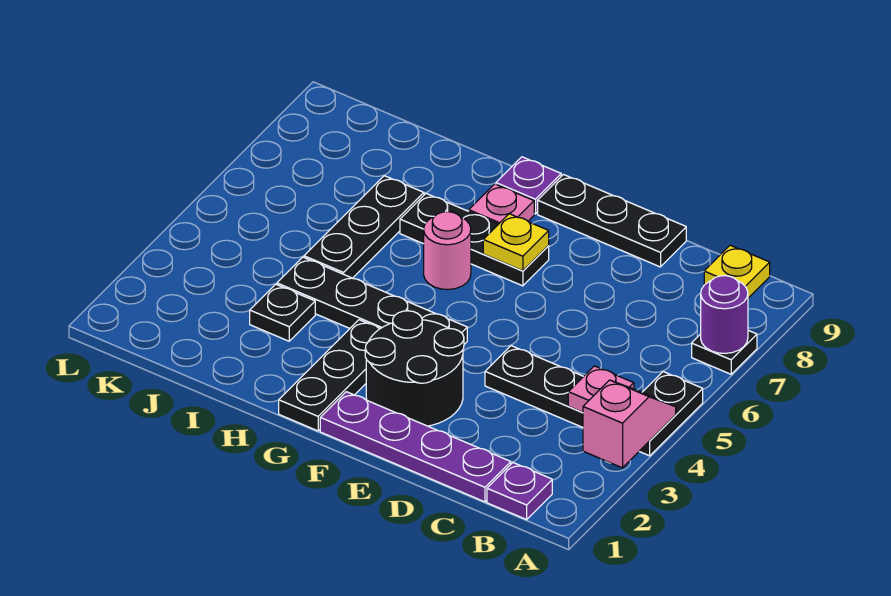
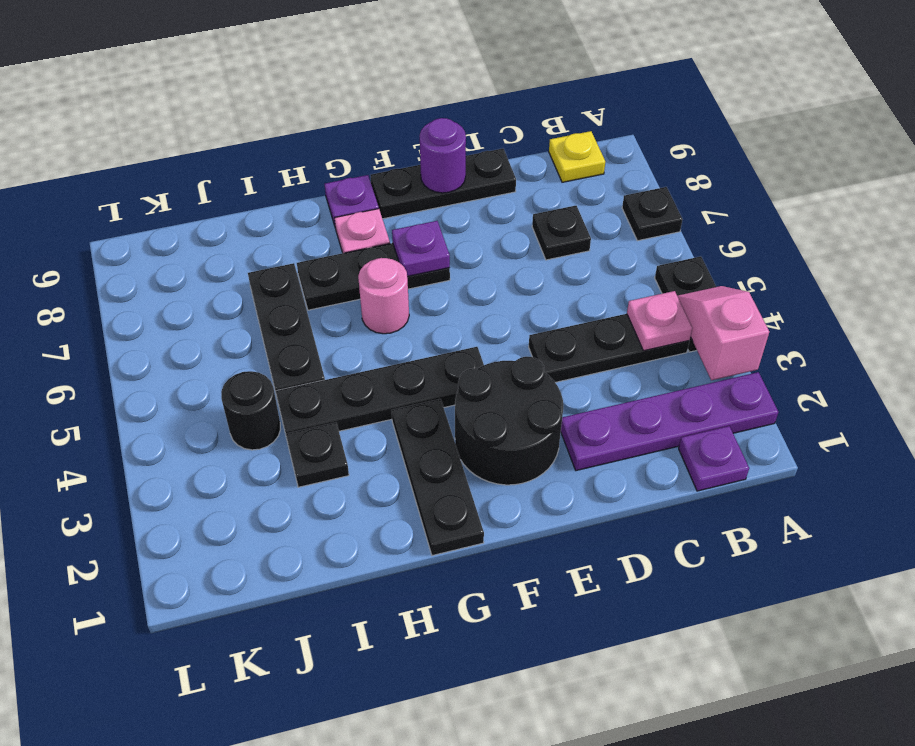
purple round brick A7 level 2 -> purple round brick E9 level 2
purple plate C1:F1 level 1 -> purple plate A2:D2 level 1
none -> black plate C7 level 1
yellow plate F7 level 2 -> purple plate F7 level 2
none -> black round brick J4 level 1

